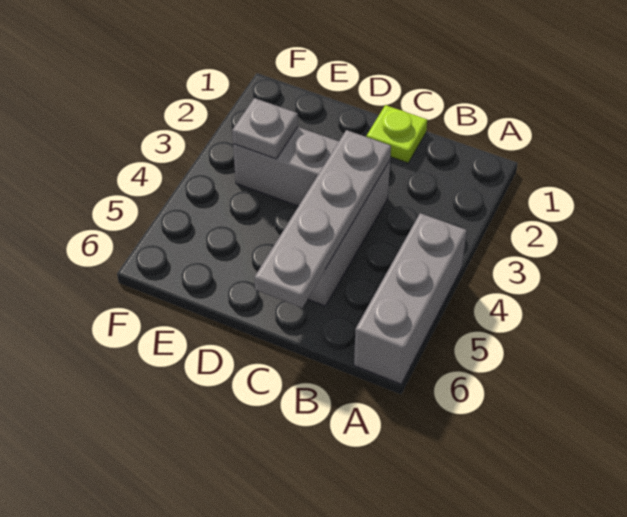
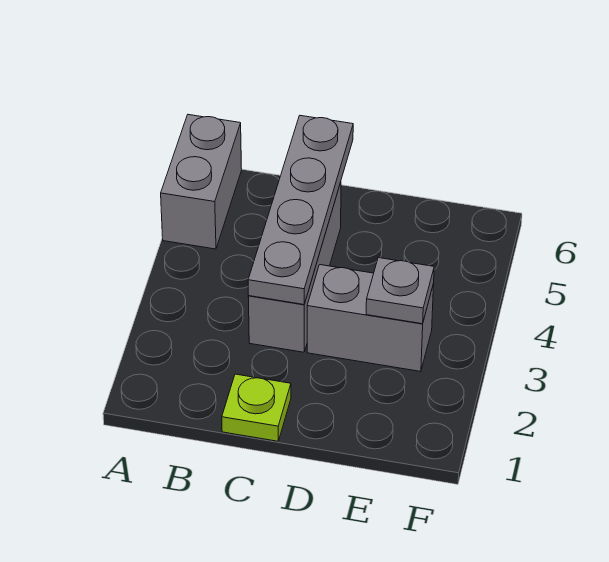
grey brick A4:A6 level 1 -> grey brick A5:A6 level 1

